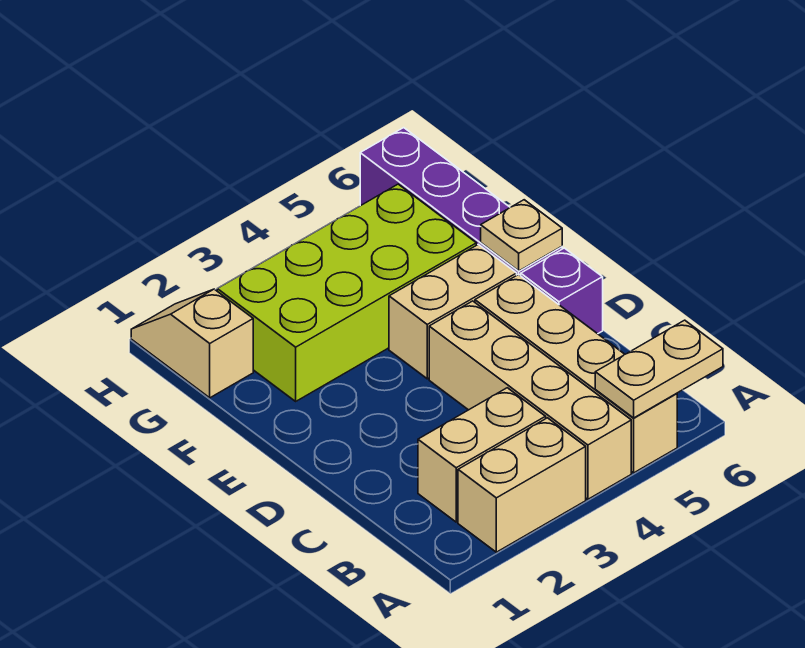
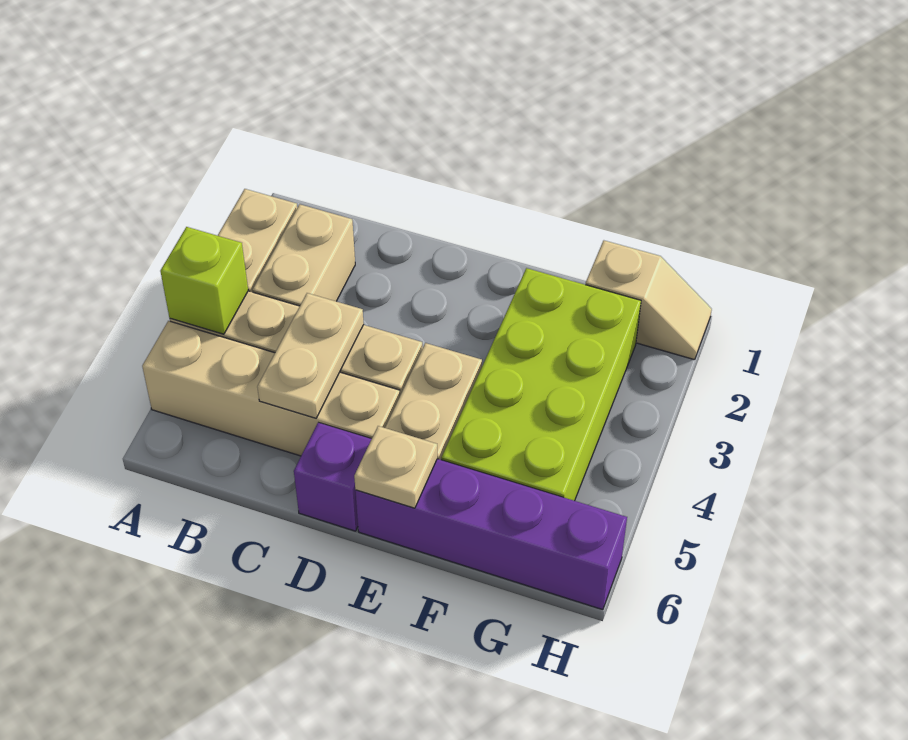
none -> lime brick A4 level 2
tan plate A5:A6 level 2 -> tan plate C4:C5 level 2

